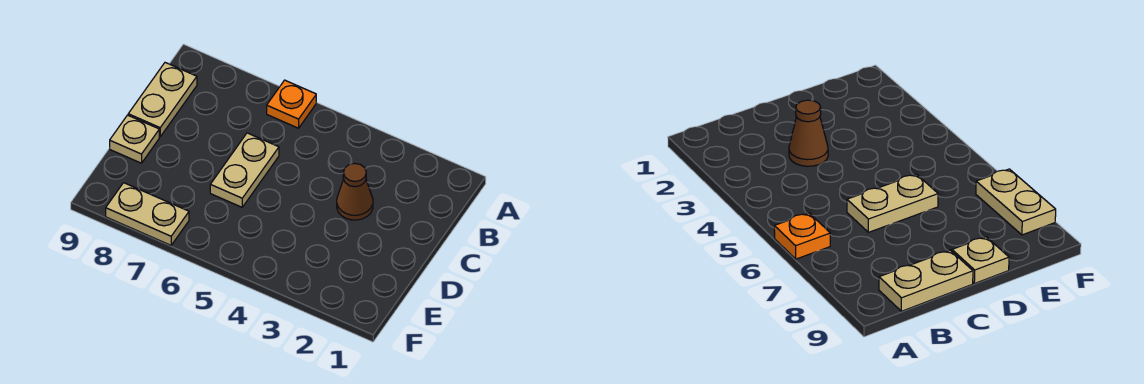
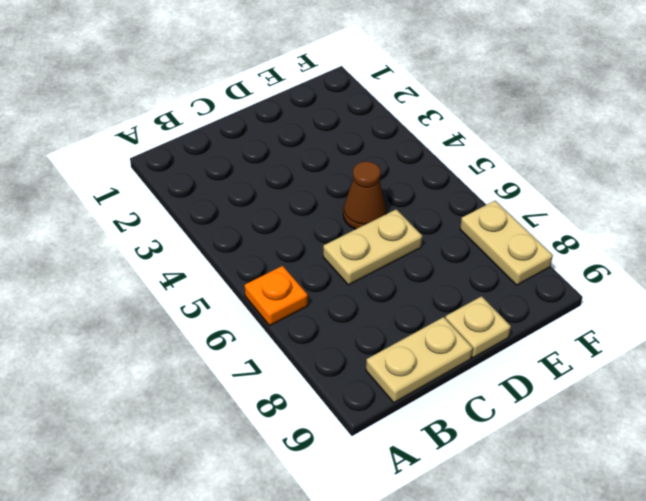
brown cone C3 level 1 -> brown cone D5 level 1

